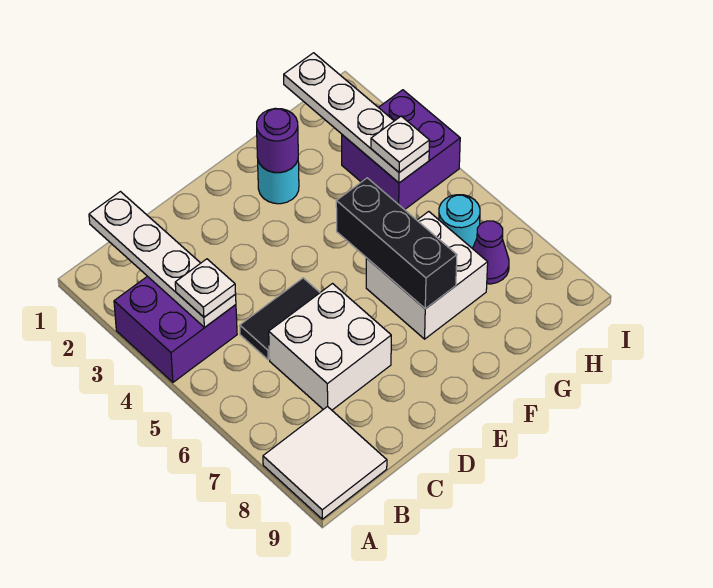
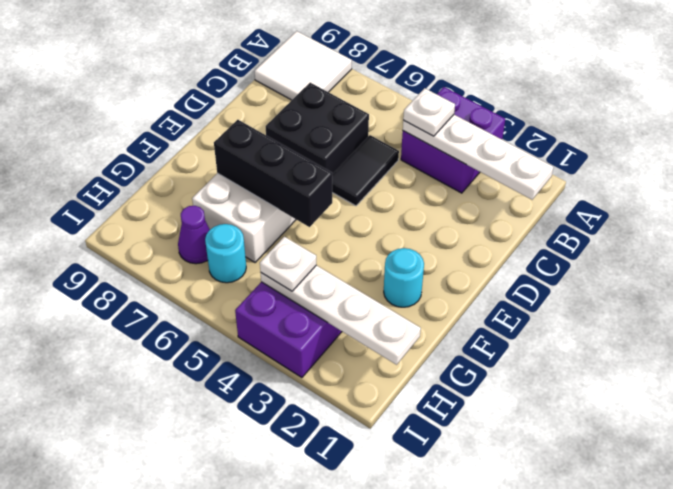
white brick C6:D7 level 1 -> black brick C6:D7 level 1
purple round brick F2 level 2 -> none

